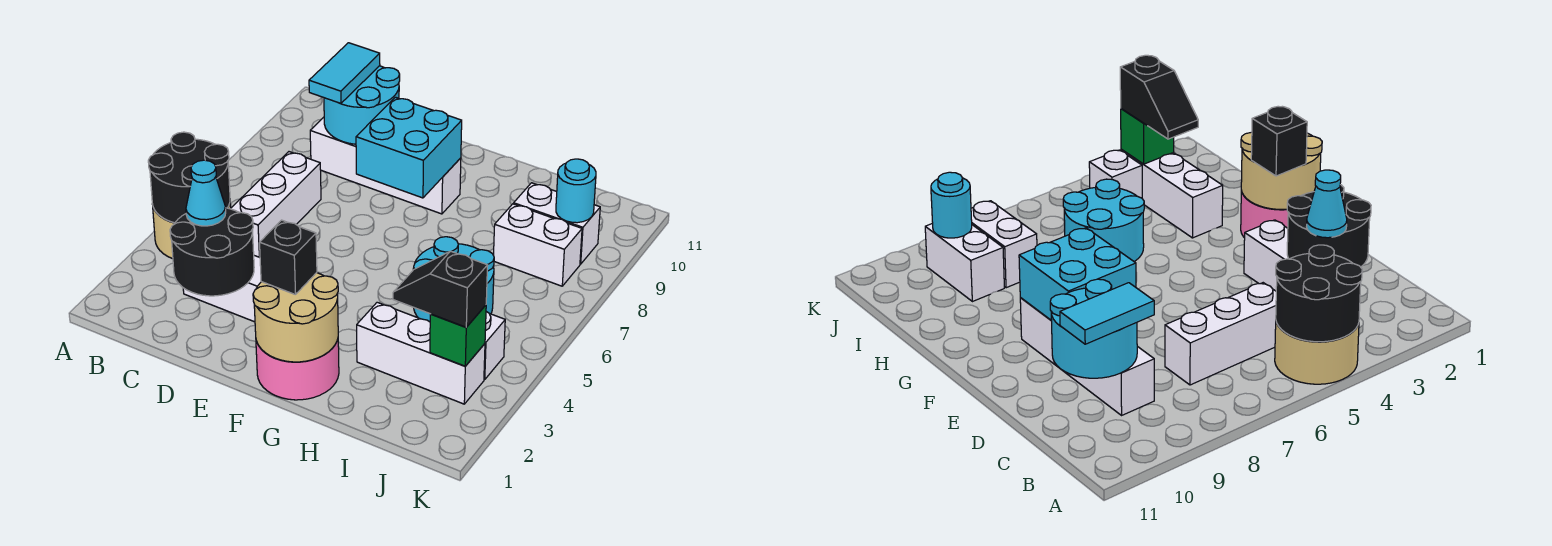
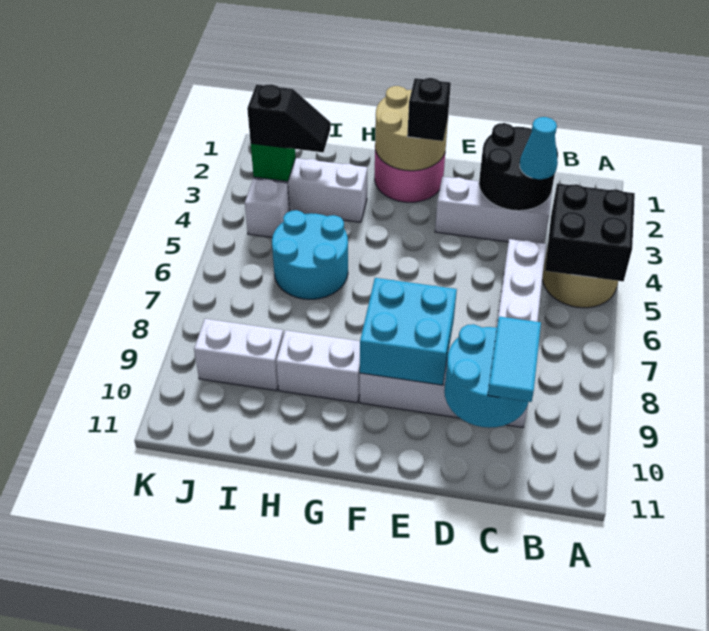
black round brick A4:B5 level 2 -> black brick A4:B5 level 2
white brick I8:J8 level 1 -> white brick G9:H9 level 1
cyan round brick J9 level 2 -> none

